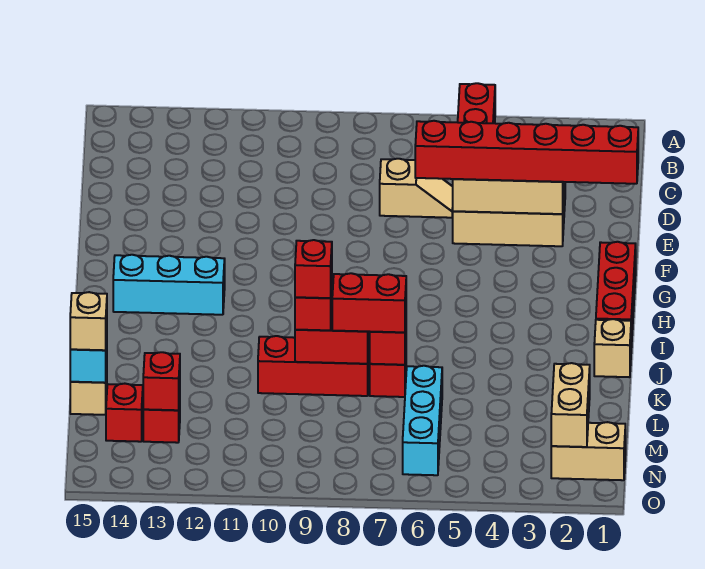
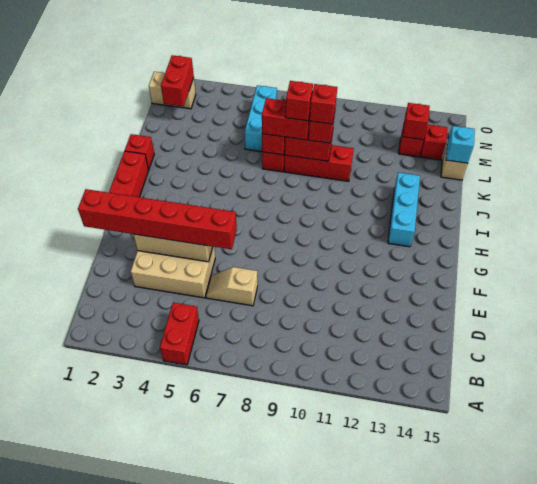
cyan brick H12:H14 level 1 -> cyan brick H13:J13 level 1
tan brick J1 level 1 -> red brick J1 level 1
none -> red brick K8 level 4
tan brick L15 level 3 -> none
tan brick M2:N2 level 2 -> red brick M2:N2 level 2

